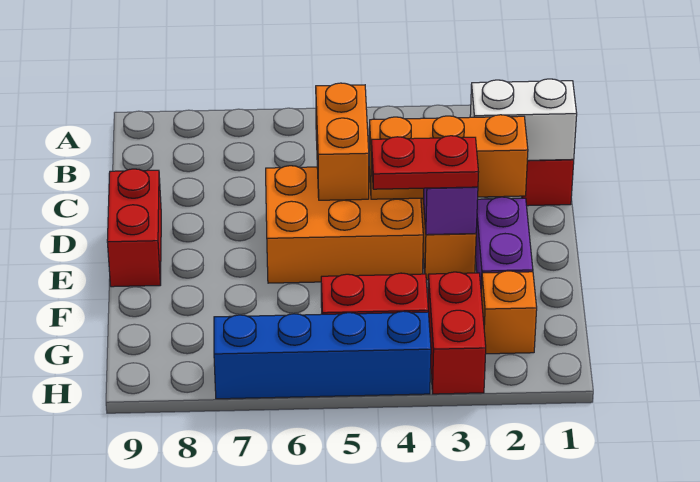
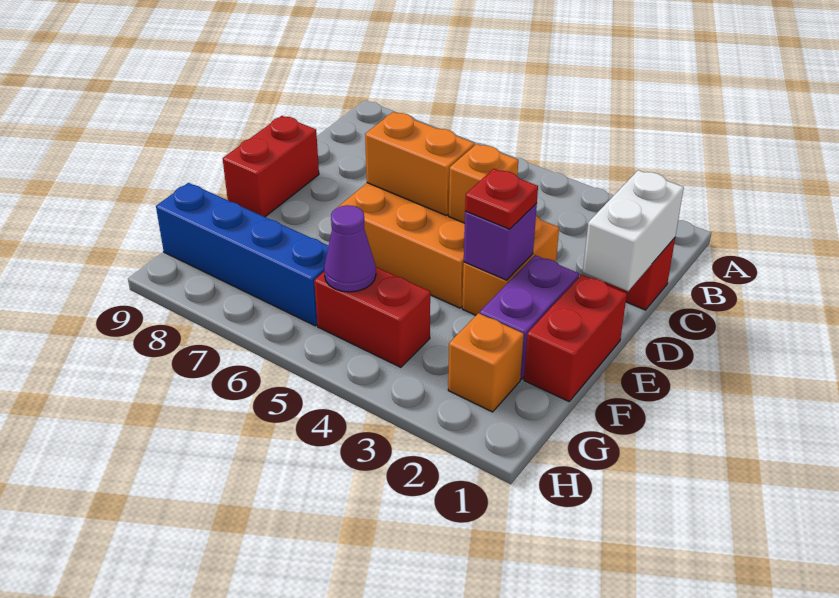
white brick C1:C2 level 2 -> white brick C1:D1 level 2
orange brick C5:D5 level 2 -> orange brick D5:D6 level 2
orange brick D2:D4 level 2 -> orange brick D4 level 2
red plate E3:E4 level 3 -> red plate E3 level 3
red brick G3:H3 level 1 -> red brick E1:F1 level 1
none -> purple cone G5 level 2
blue brick H4:H7 level 1 -> blue brick G6:G9 level 1

